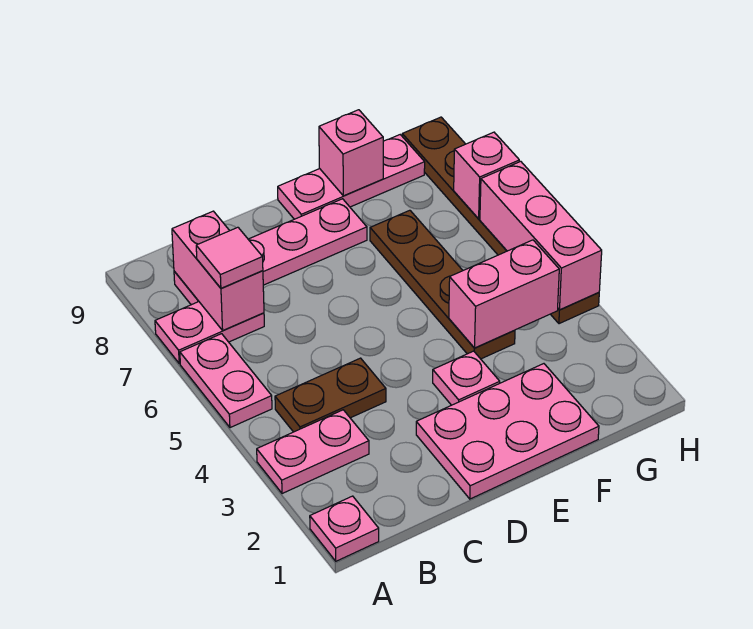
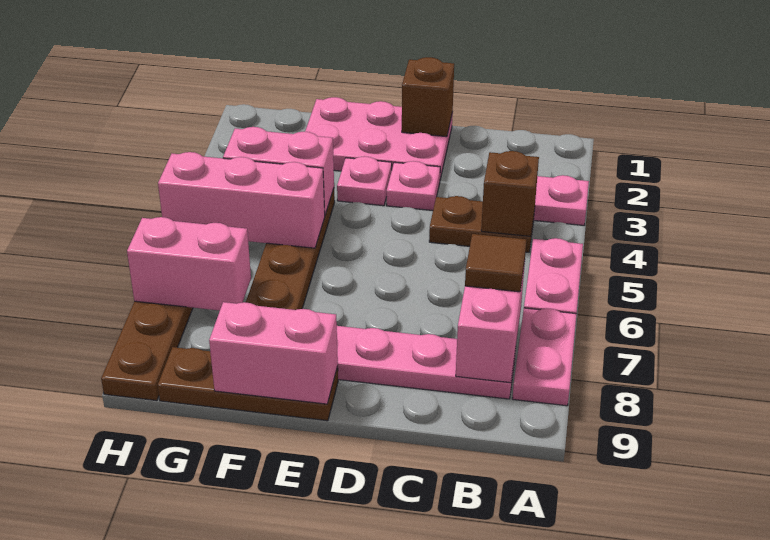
pink plate A1 level 1 -> pink plate D3 level 1
pink plate A7:B7 level 1 -> pink plate A7:A8 level 1
none -> brown brick B4 level 2
pink tile B7 level 3 -> brown tile B7 level 3
none -> brown brick D1 level 2
pink plate E9:G9 level 1 -> brown plate E9:G9 level 1
pink brick F9 level 2 -> pink brick E9:F9 level 2
pink brick H4:H6 level 2 -> pink brick F5:H5 level 2
pink brick H7 level 2 -> pink brick G7:H7 level 2

